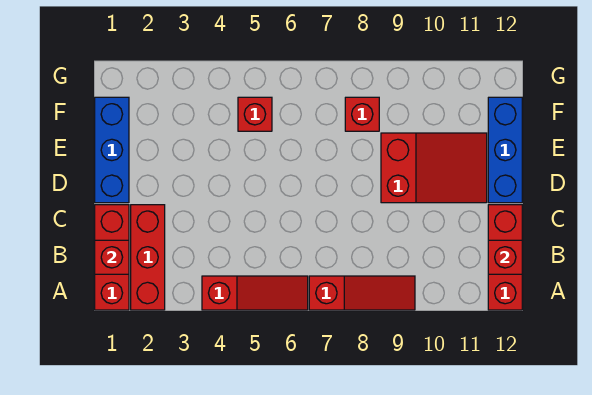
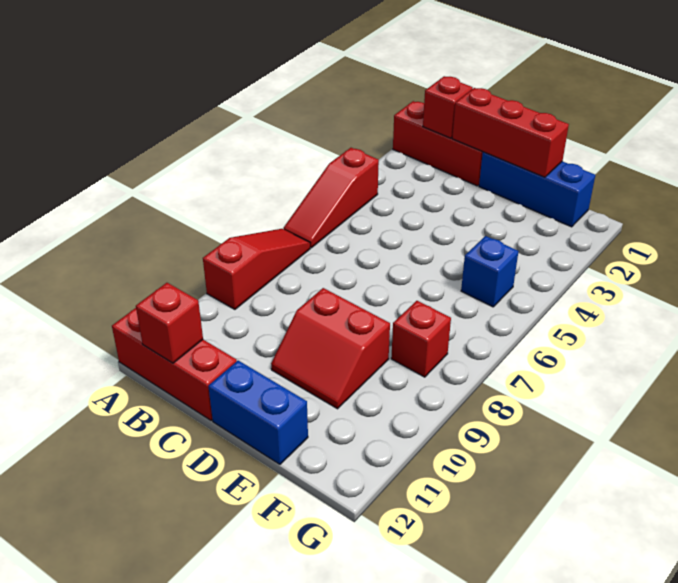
red brick A2:C2 level 1 -> red brick C1:E1 level 2
red slope A7:A9 level 1 top 7 -> red slope A7:A9 level 1 top 9
red slope D9:E11 level 1 top 9 -> red slope D9:E10 level 1 top 9
blue brick D12:F12 level 1 -> blue brick D12:E12 level 1
red brick F5 level 1 -> blue brick F5 level 1

